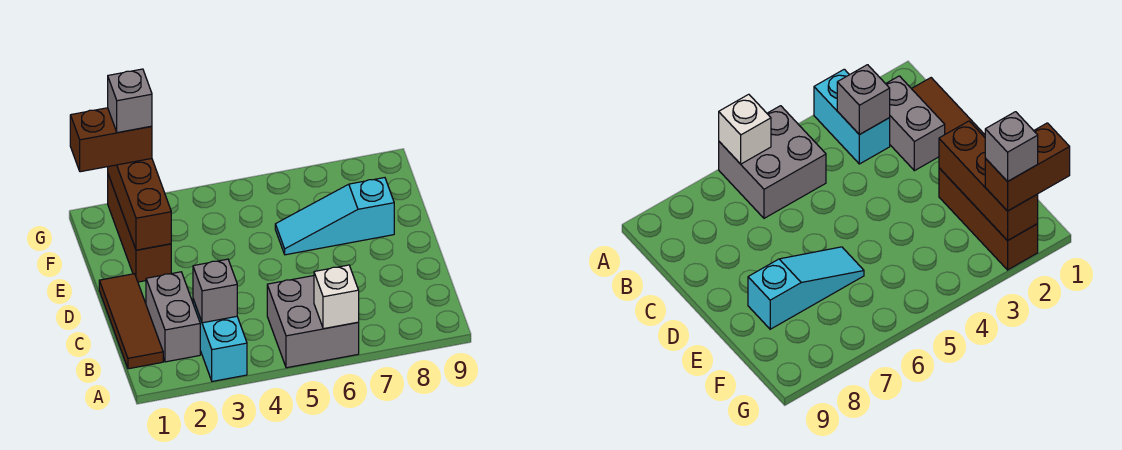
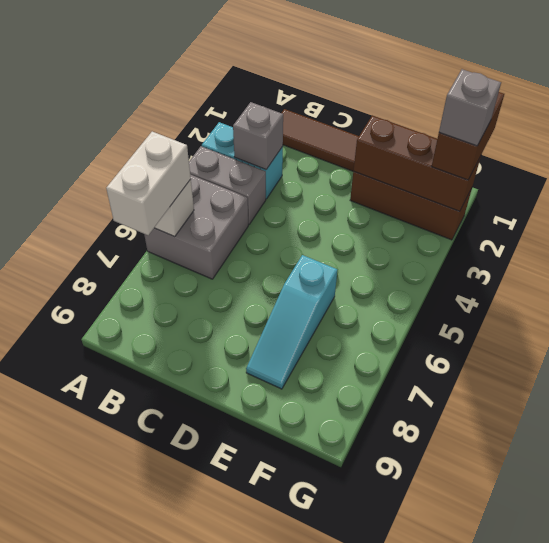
none -> white brick A6:A7 level 3
grey brick B2:C2 level 1 -> grey brick A4:B4 level 1
cyan slope E6:E8 level 1 top 8 -> cyan slope E6:E8 level 1 top 6

